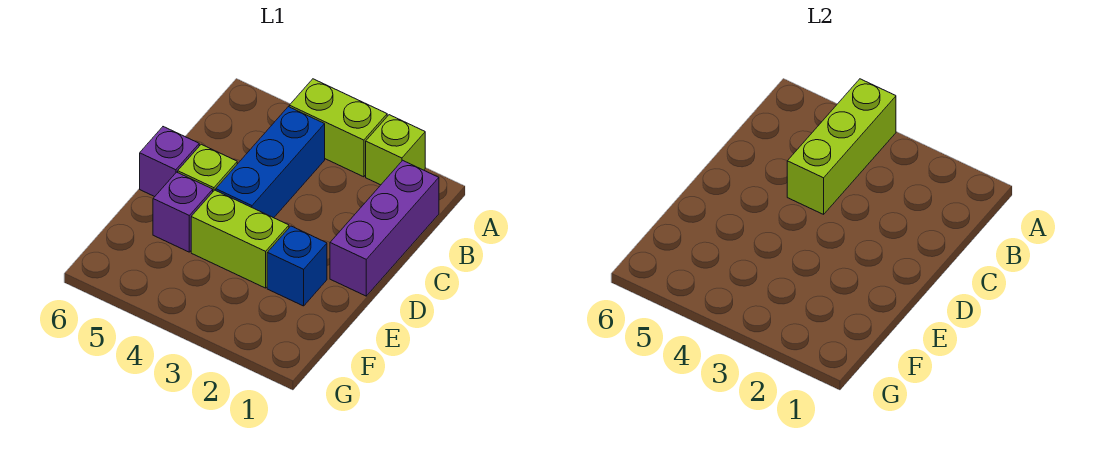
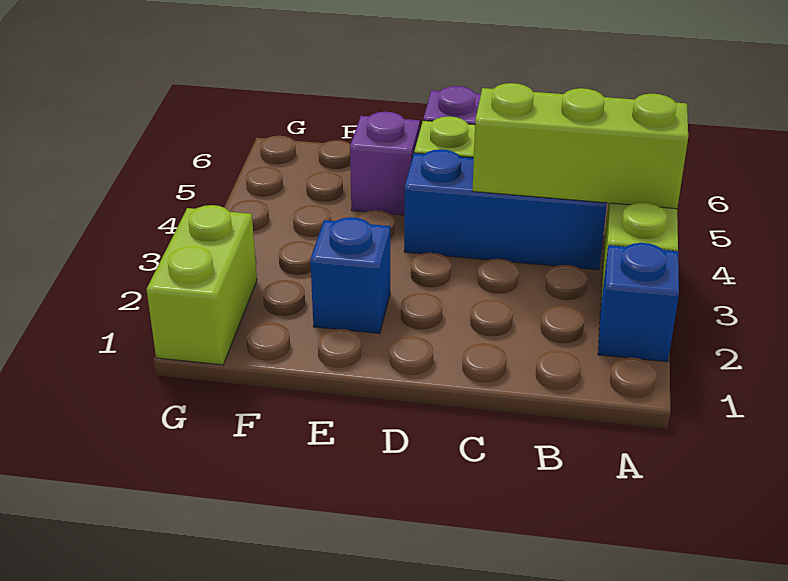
lime brick A2 level 1 -> blue brick A2 level 1
purple brick B1:D1 level 1 -> none
lime brick E3:E4 level 1 -> lime brick G1:G2 level 1

